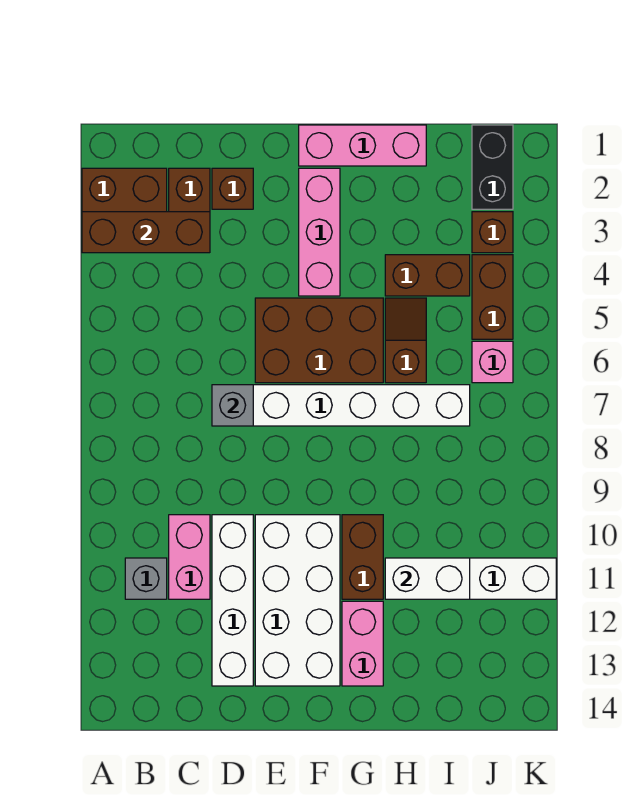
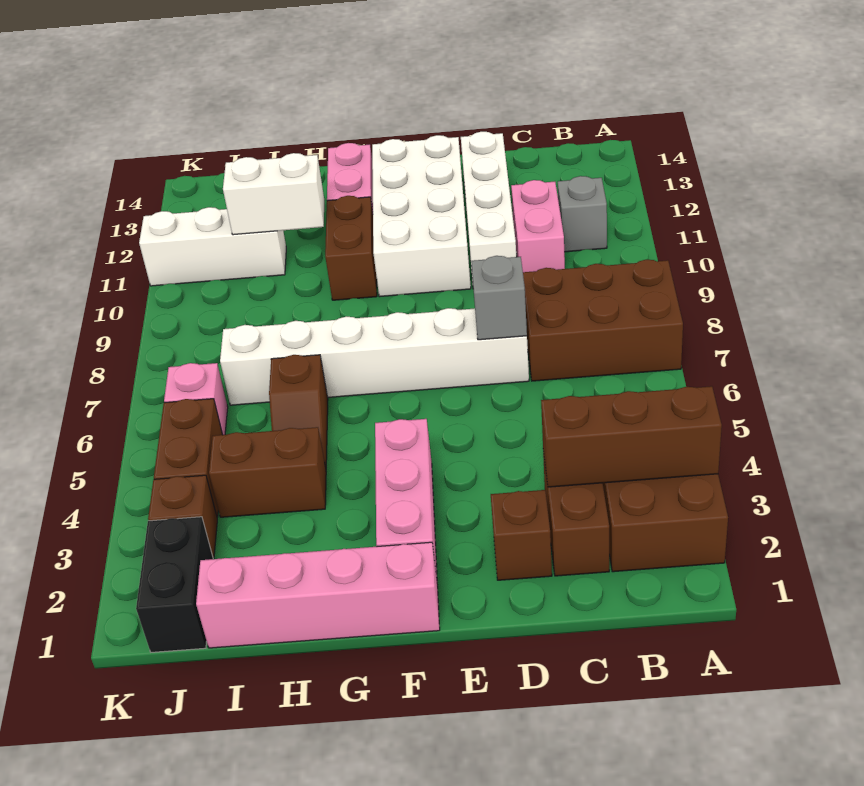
brown brick E5:G6 level 1 -> brown brick A7:C8 level 1
pink brick F1:H1 level 1 -> pink brick F1:I1 level 1

